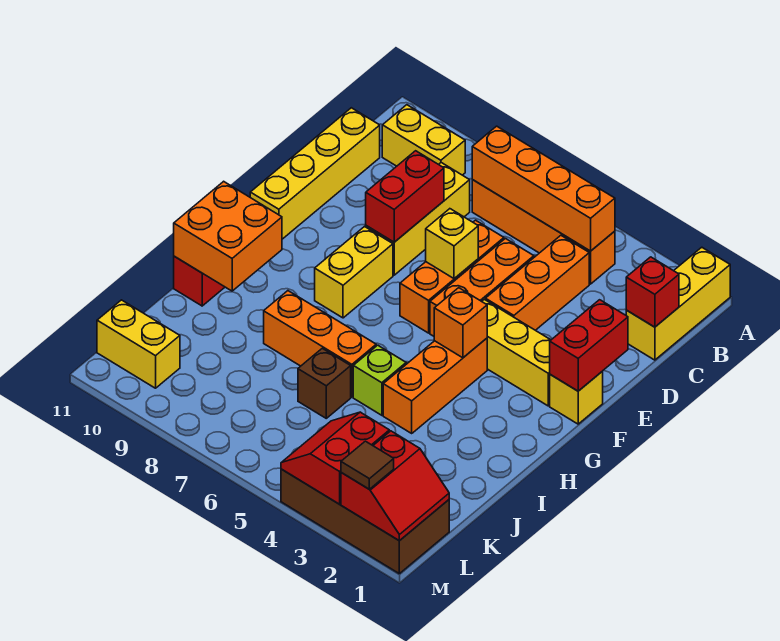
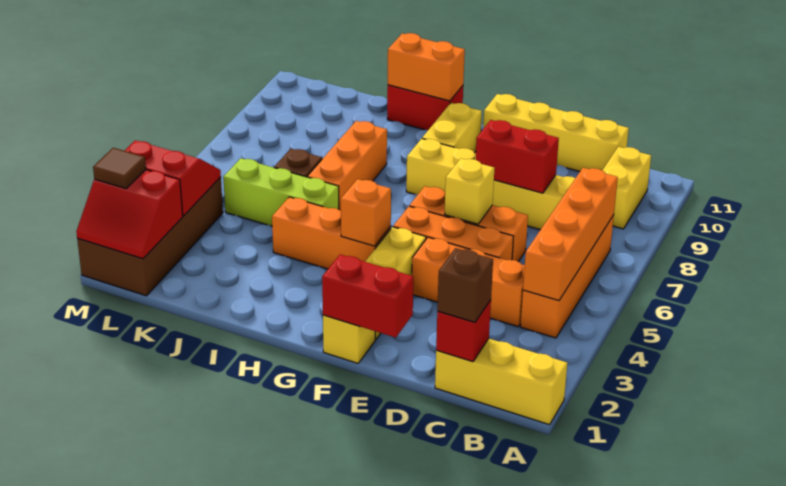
none -> brown brick C1 level 3
orange brick H10:I11 level 2 -> orange brick H11:I11 level 2
lime brick I5 level 1 -> lime brick I5:K5 level 1
yellow brick L10:L11 level 1 -> yellow brick G9:G10 level 1

